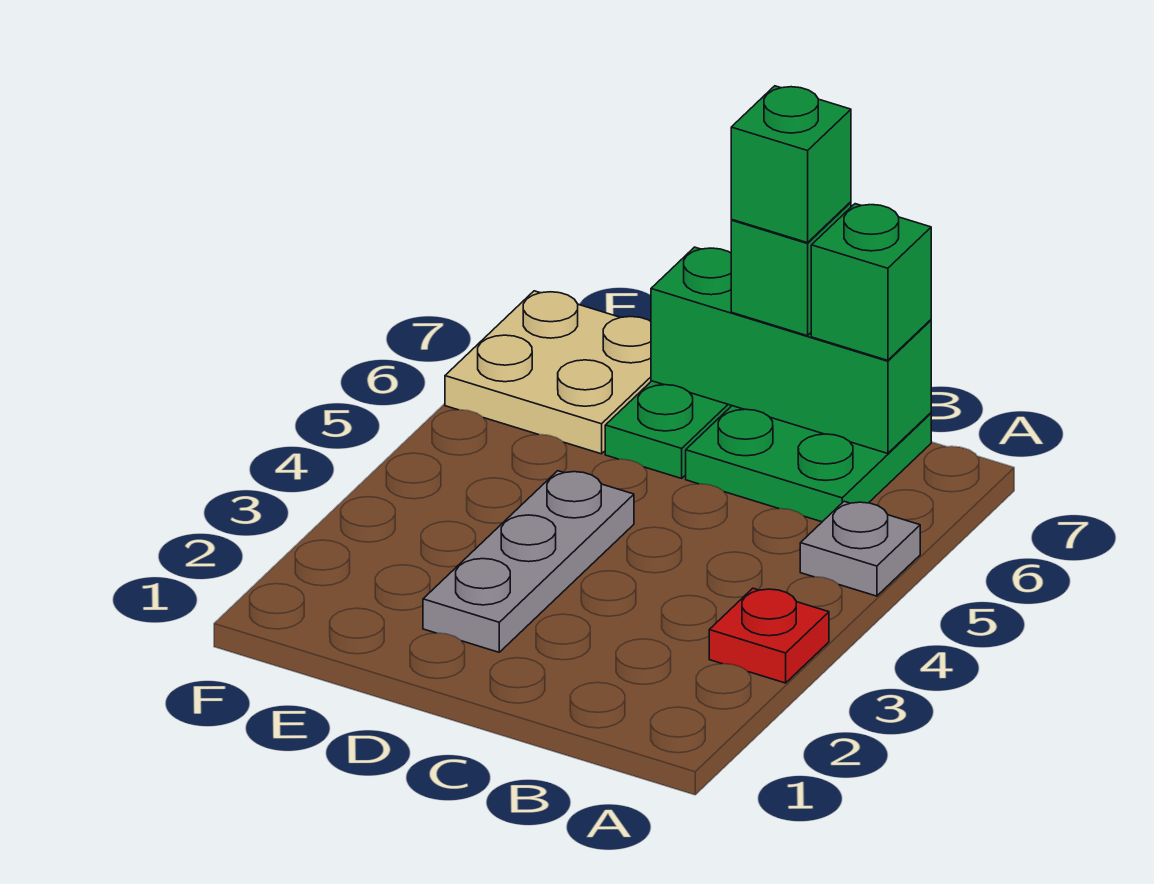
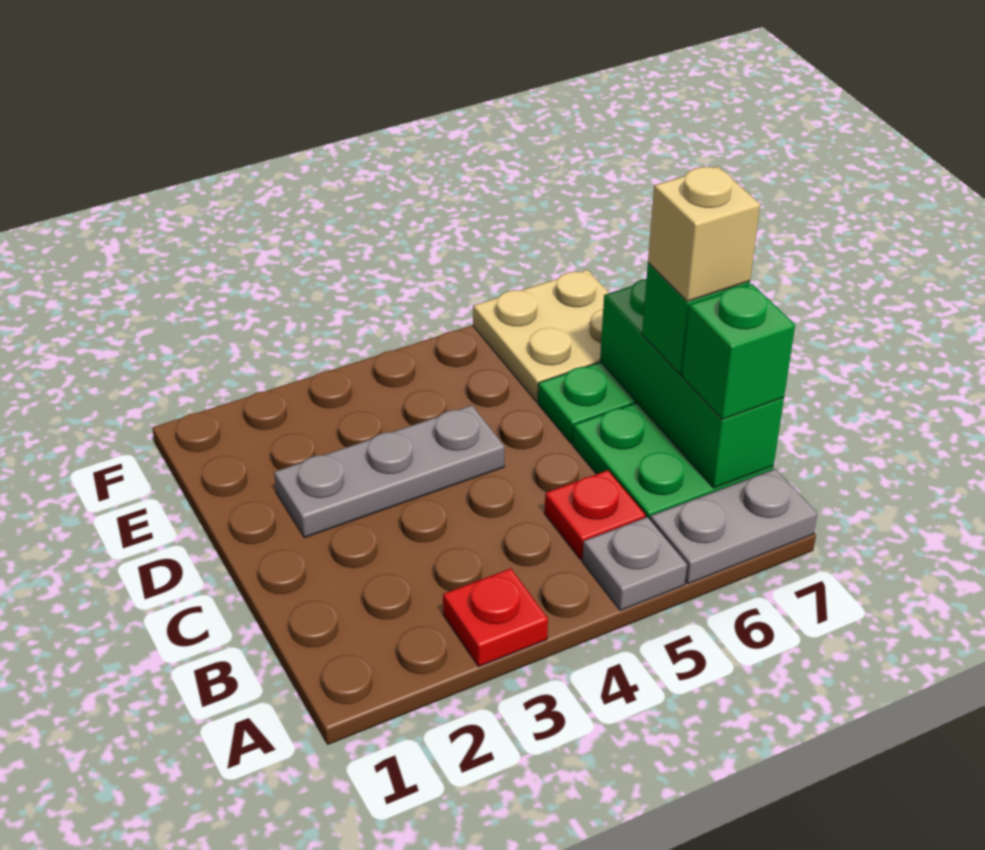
none -> grey plate A6:A7 level 1
none -> red plate B5 level 1
green brick C7 level 4 -> tan brick C7 level 4

